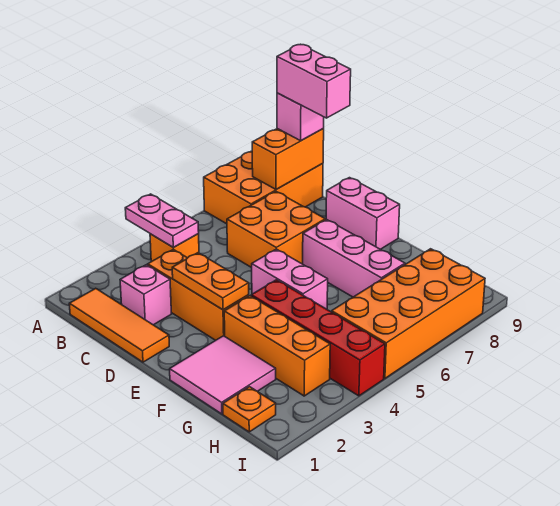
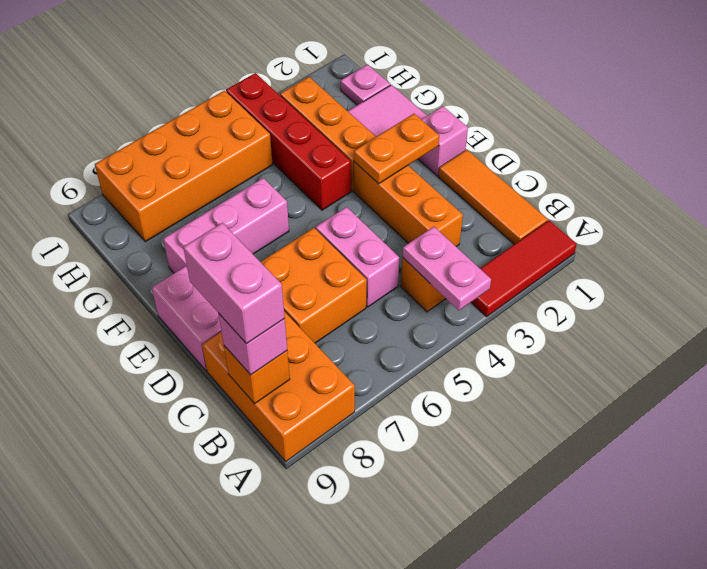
none -> red tile A1:A3 level 1
orange brick A7:B9 level 1 -> orange brick A8:C9 level 1
orange brick B8:B9 level 2 -> orange brick B9 level 2
pink brick C2 level 1 -> pink brick E1 level 1
orange plate D3:E3 level 2 -> orange plate E2:E3 level 2
pink brick E5:F5 level 1 -> pink brick C5:D5 level 1
pink brick E7:G7 level 1 -> pink brick F6:F8 level 1
orange plate H1 level 1 -> pink plate H1 level 1

